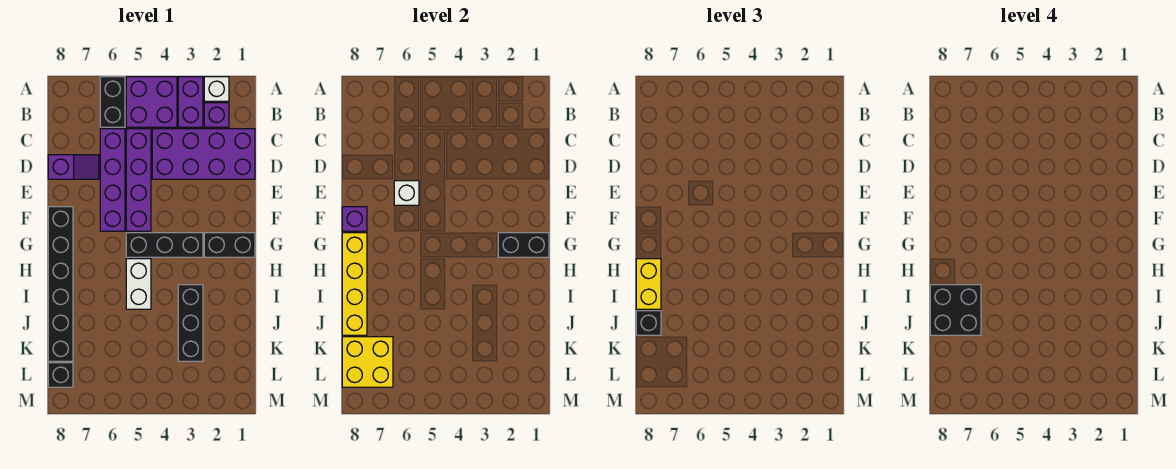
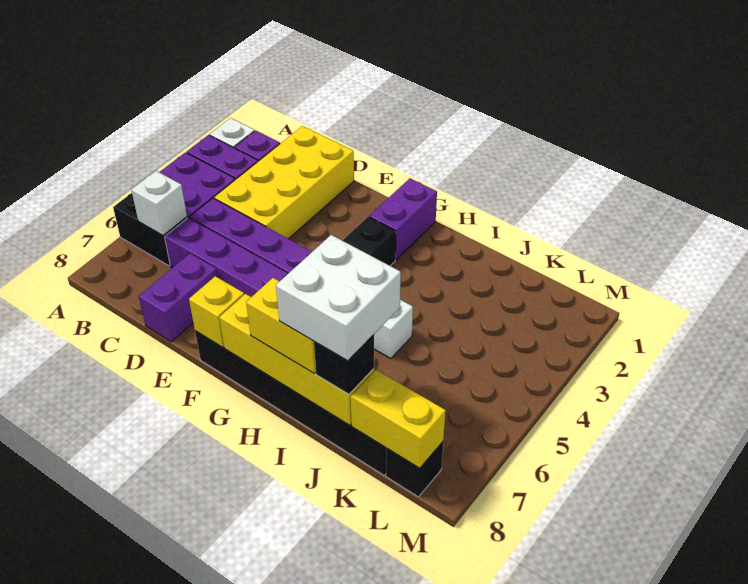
purple brick C1:D4 level 1 -> yellow brick C1:D4 level 1
purple slope D7:D8 level 1 top 8 -> purple brick D7:D8 level 1
white brick E6 level 2 -> white brick B6 level 2
purple brick F8 level 2 -> yellow brick F8 level 2
black brick G1:G2 level 1 -> purple brick G1:G2 level 1
black brick G1:G2 level 2 -> none
black brick I3:K3 level 1 -> none
black brick I7:J8 level 4 -> white brick I7:J8 level 4
yellow brick K7:L8 level 2 -> yellow brick K8:L8 level 2

